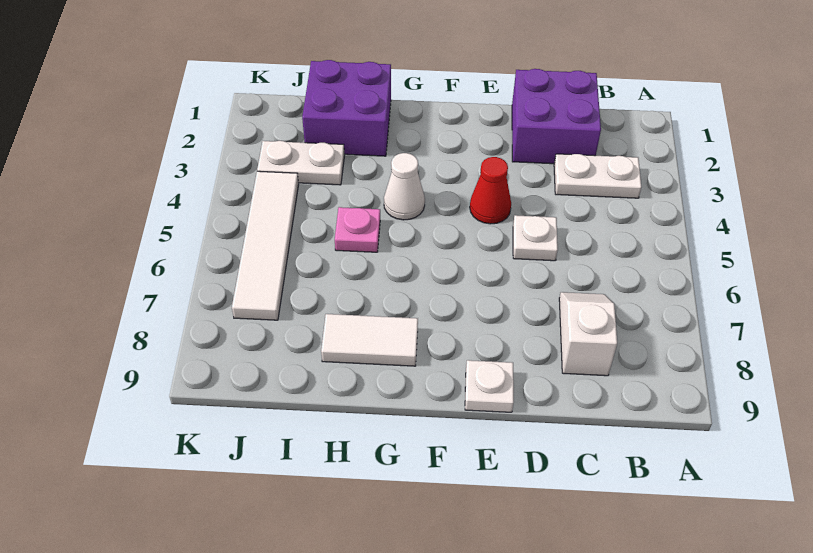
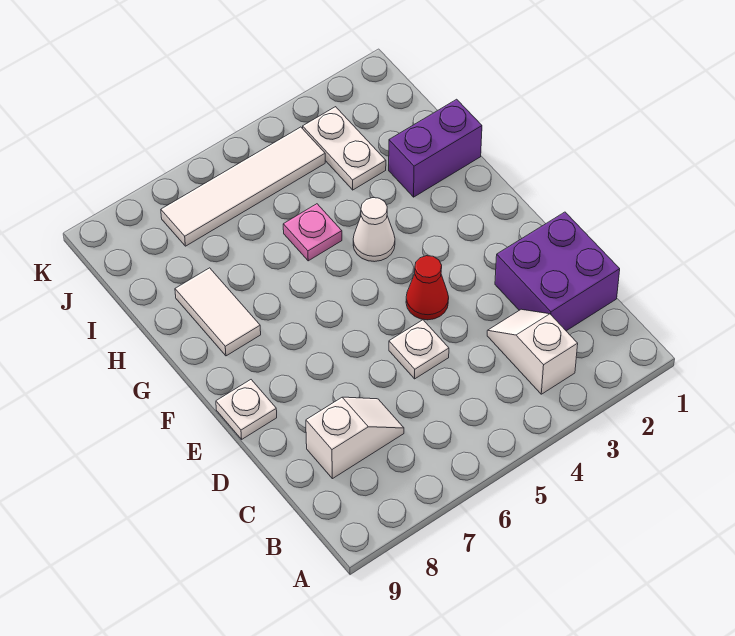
white plate B3:C3 level 1 -> white slope B3:C3 level 1 top B
purple brick H1:I2 level 1 -> purple brick H1:H2 level 1

